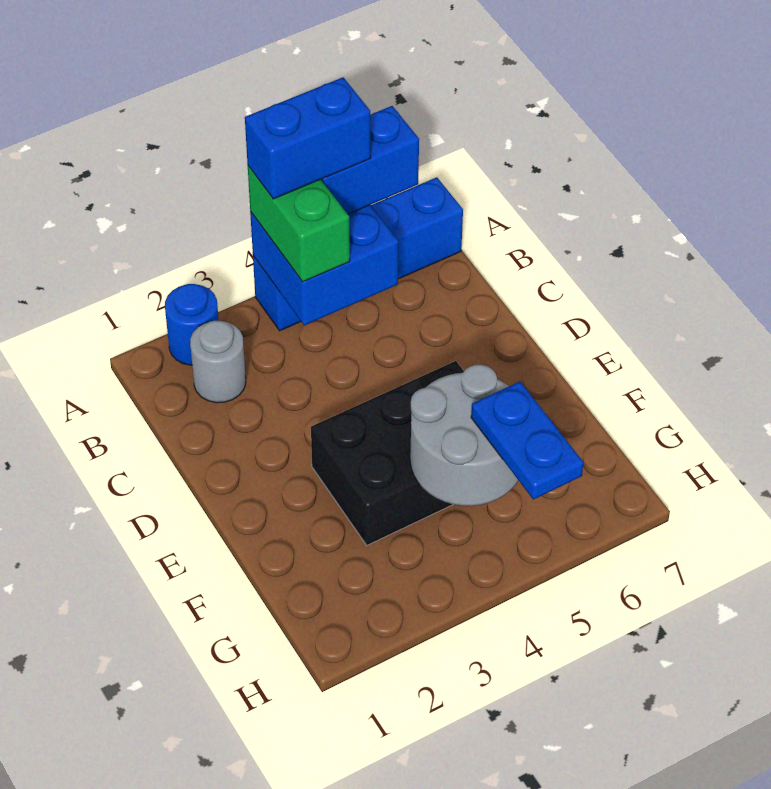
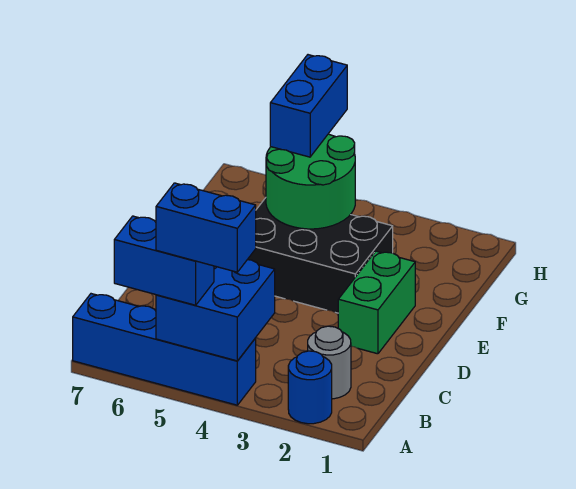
green brick A4:B4 level 3 -> green brick D2:E2 level 1
grey round brick F4:G5 level 2 -> green round brick F4:G5 level 2
blue plate G5:H5 level 3 -> blue brick G5:H5 level 3

